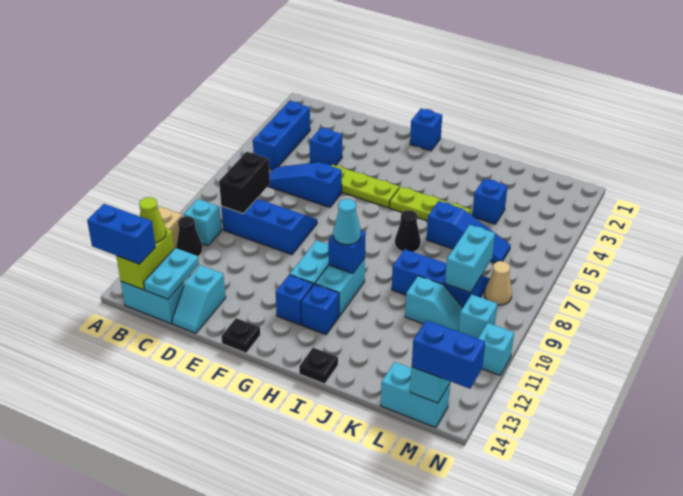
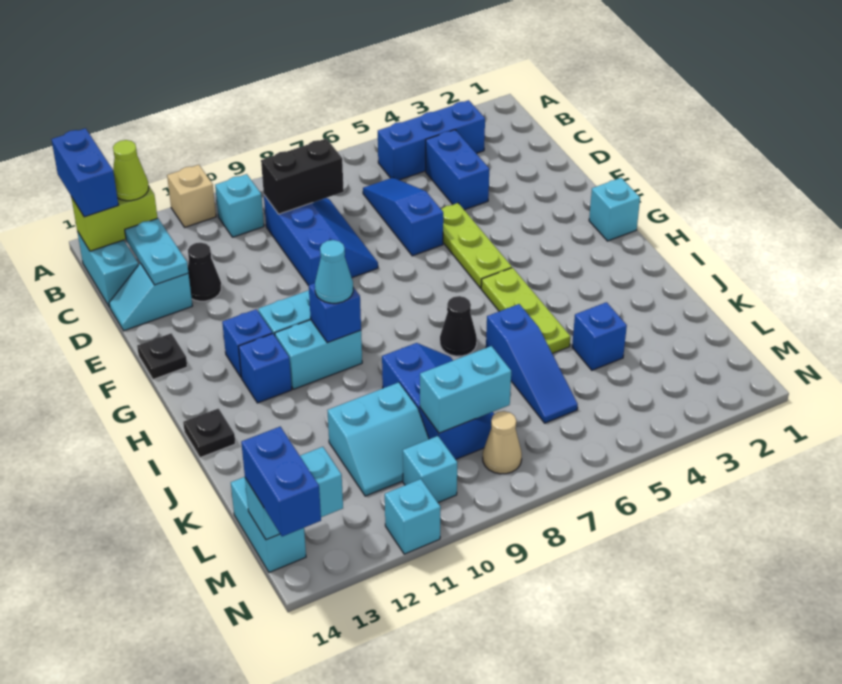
black cone B11 level 1 -> black cone D12 level 1
cyan plate C13:C14 level 2 -> cyan plate C13:D13 level 2
blue brick D4 level 1 -> blue brick C4:D4 level 1
blue brick G1 level 1 -> cyan brick G1 level 1
cyan slope K10:L10 level 1 top K -> cyan slope K10:L11 level 1 top K

